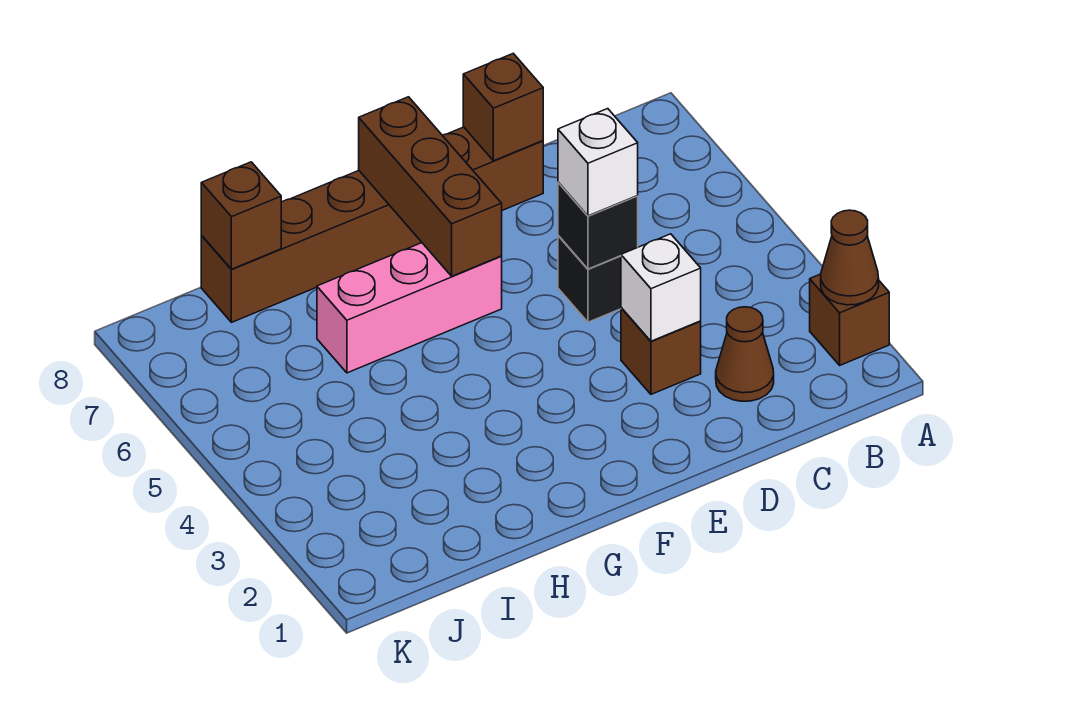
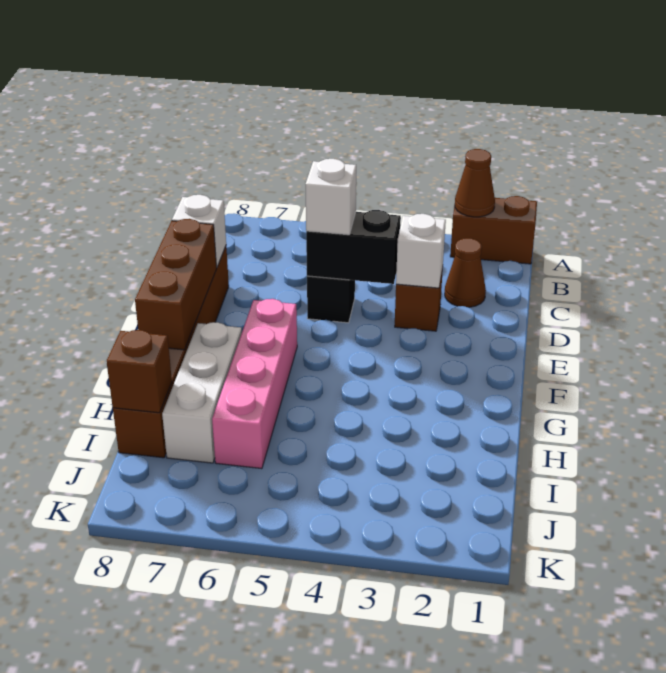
brown brick A2 level 1 -> brown brick A1:A2 level 1
black brick D5 level 2 -> black brick D4:D5 level 2
brown brick D8 level 2 -> white brick D8 level 2
pink brick F6:H6 level 1 -> pink brick F6:I6 level 1
brown brick F6:F8 level 2 -> brown brick E8:G8 level 2
none -> white brick G7:I7 level 1

